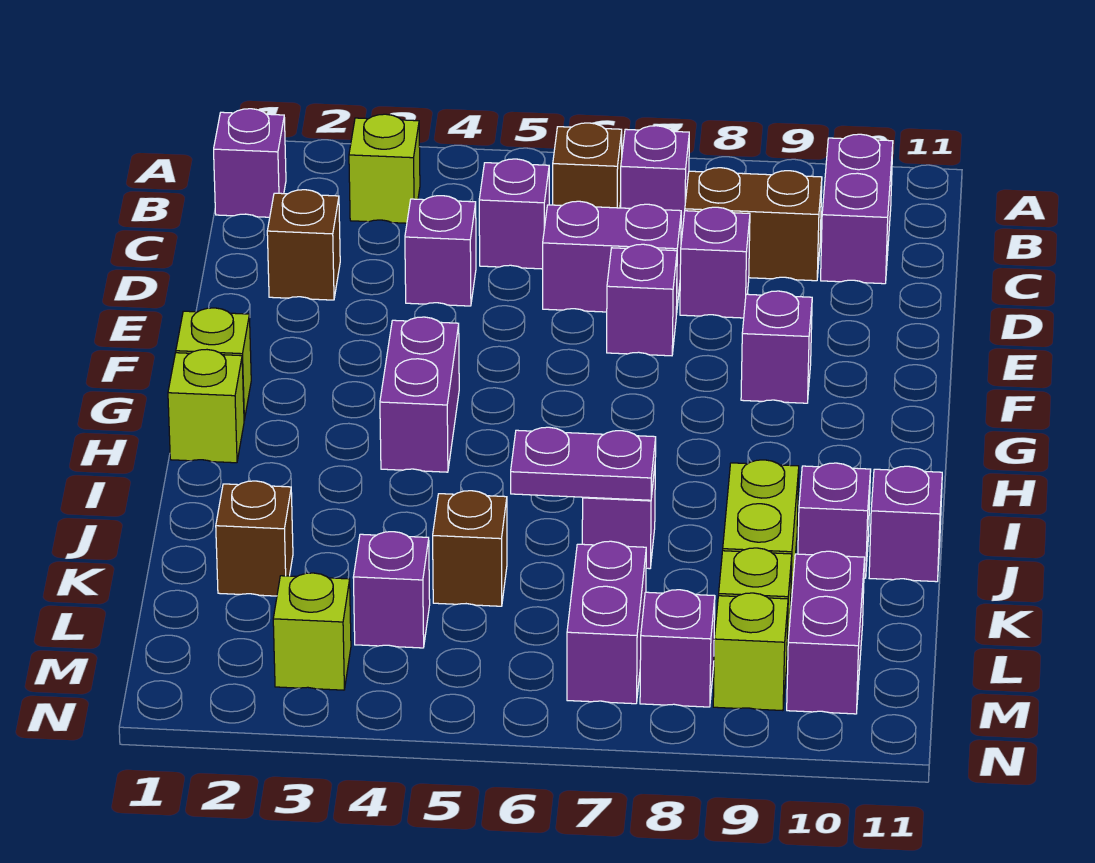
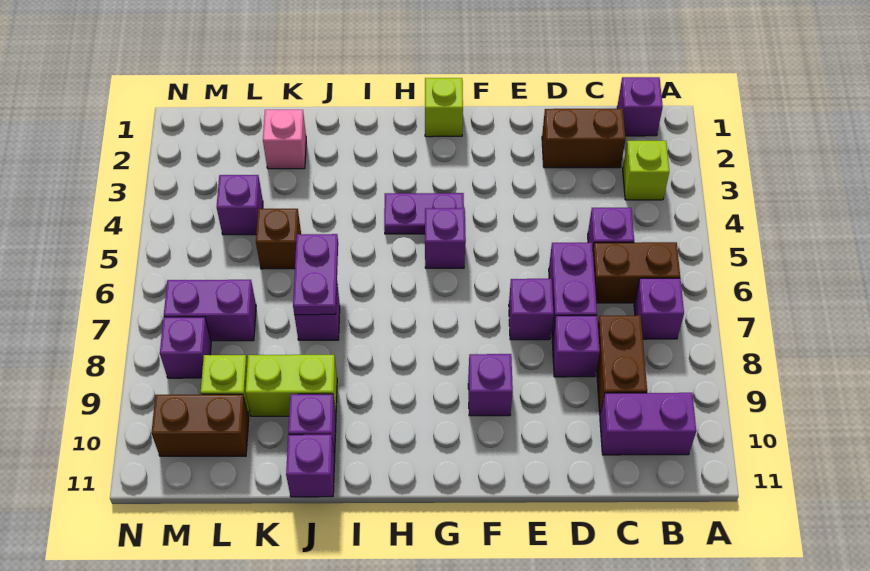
brown brick B6 level 1 -> brown brick B6:C6 level 1
brown brick D2 level 1 -> brown brick C2:D2 level 1
purple brick D4 level 1 -> purple brick G5 level 1
purple brick G4:H4 level 1 -> purple plate G4:H4 level 1
lime brick H1 level 1 -> none
brown brick K2 level 1 -> pink brick K2 level 1
purple brick L10:M10 level 1 -> brown brick L10:M10 level 1
lime brick M3 level 1 -> none
lime brick M9 level 1 -> none

